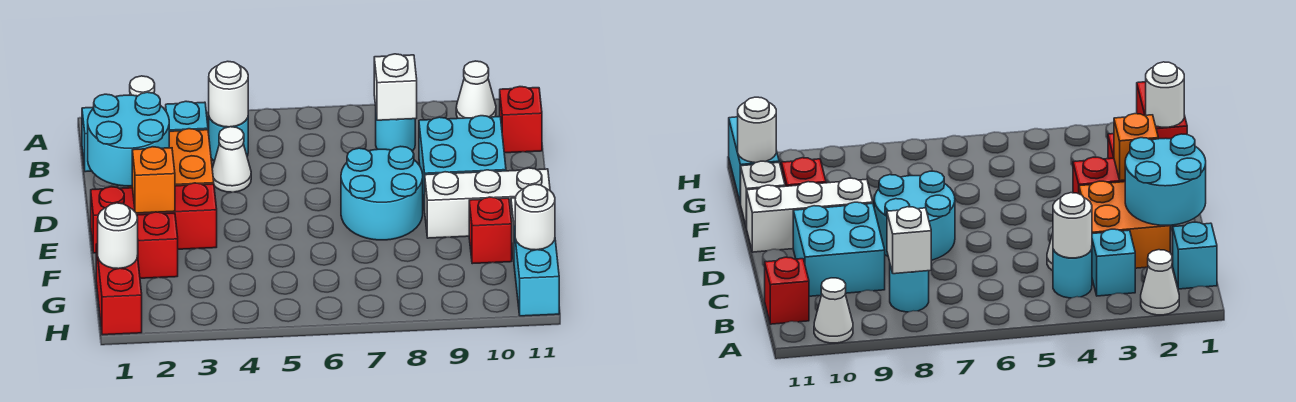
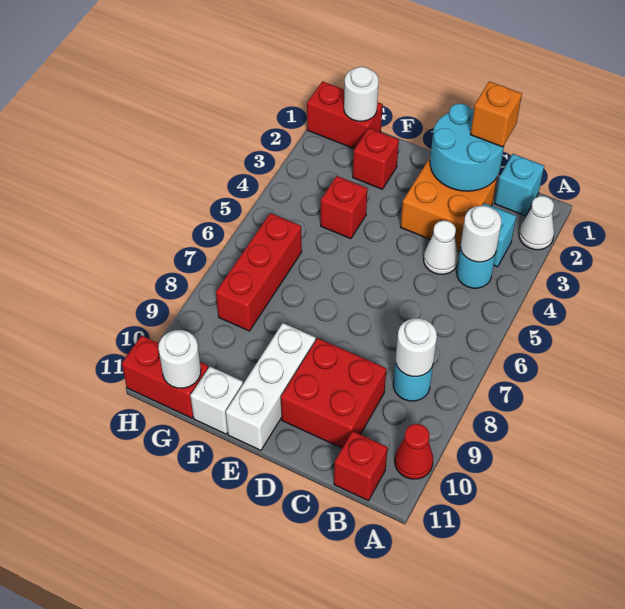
white cone A10 level 1 -> red cone A10 level 1
white brick B8 level 2 -> white round brick B8 level 2
cyan brick C9:D10 level 1 -> red brick C9:D10 level 1
cyan round brick D7:E8 level 1 -> none
red brick E1:E3 level 1 -> red brick G6:G8 level 1
orange brick E2 level 2 -> orange brick C1 level 3
red brick F10 level 1 -> red brick F4 level 1
cyan brick G11:H11 level 1 -> red brick G11:H11 level 1

